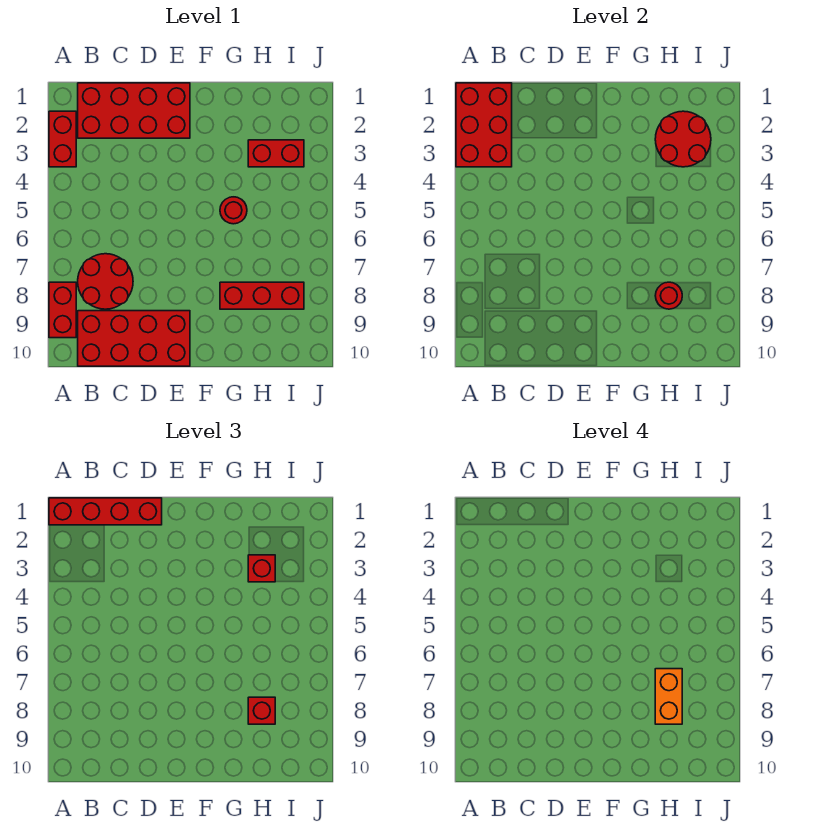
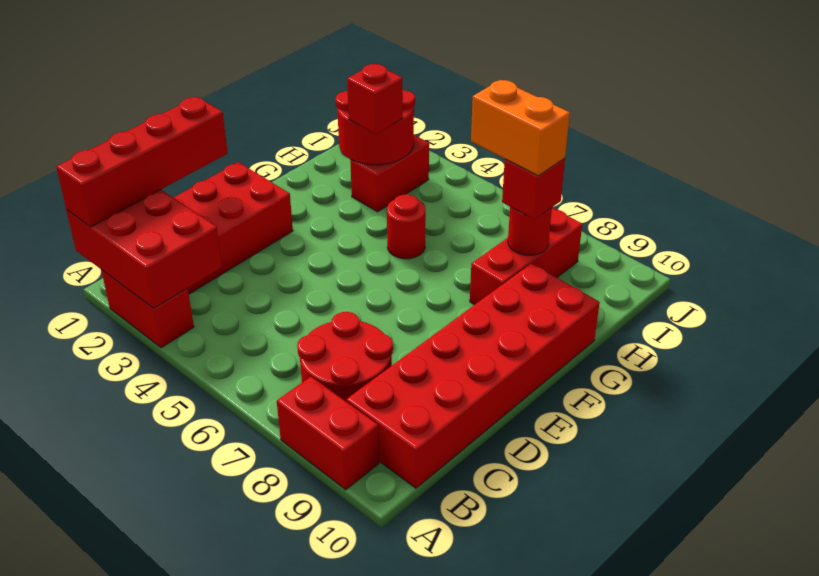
red brick B9:E10 level 1 -> red brick B9:G10 level 1

